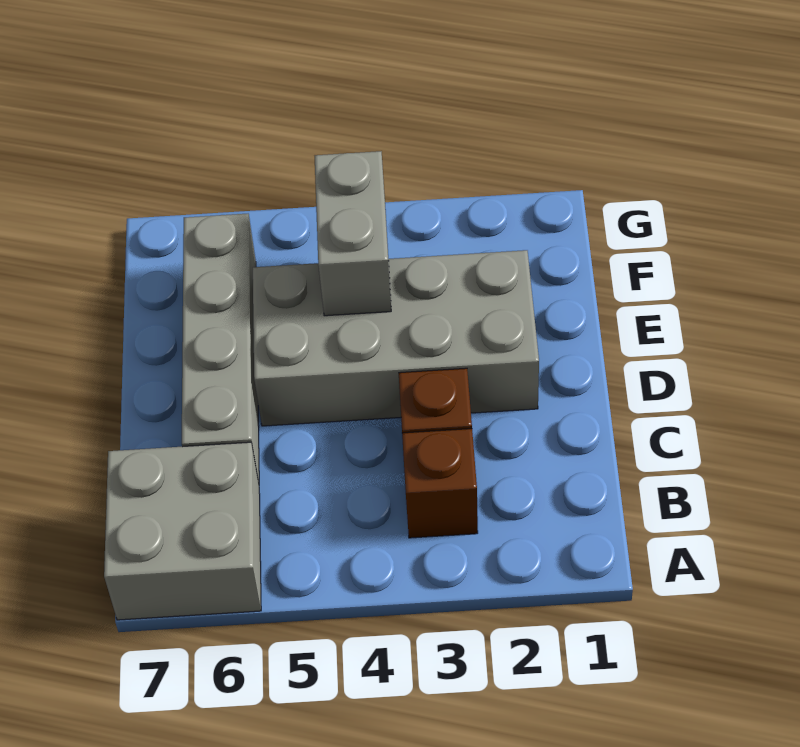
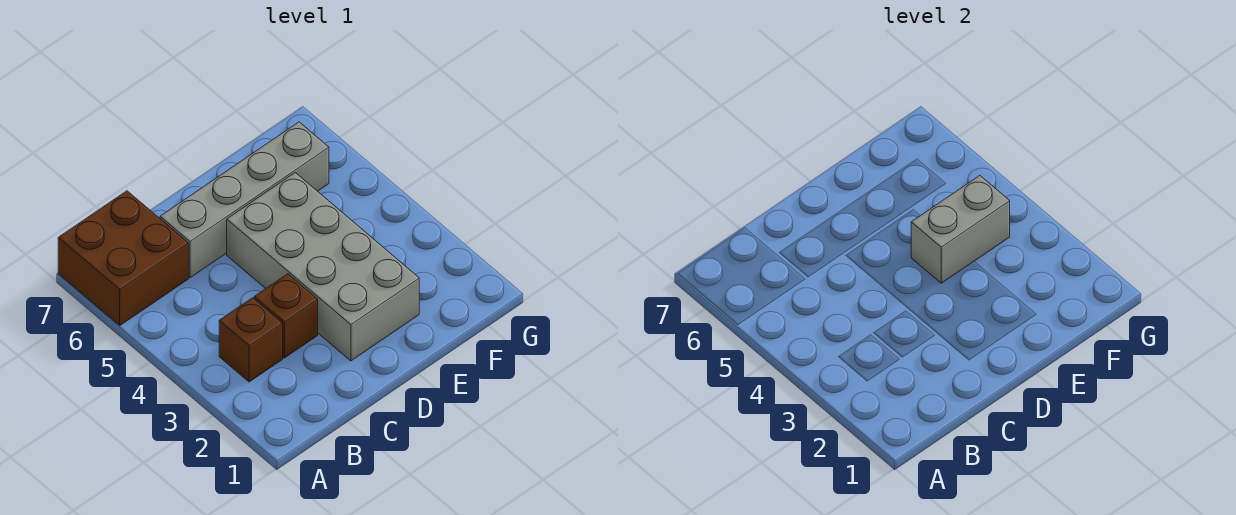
grey brick A6:B7 level 1 -> brown brick A6:B7 level 1

